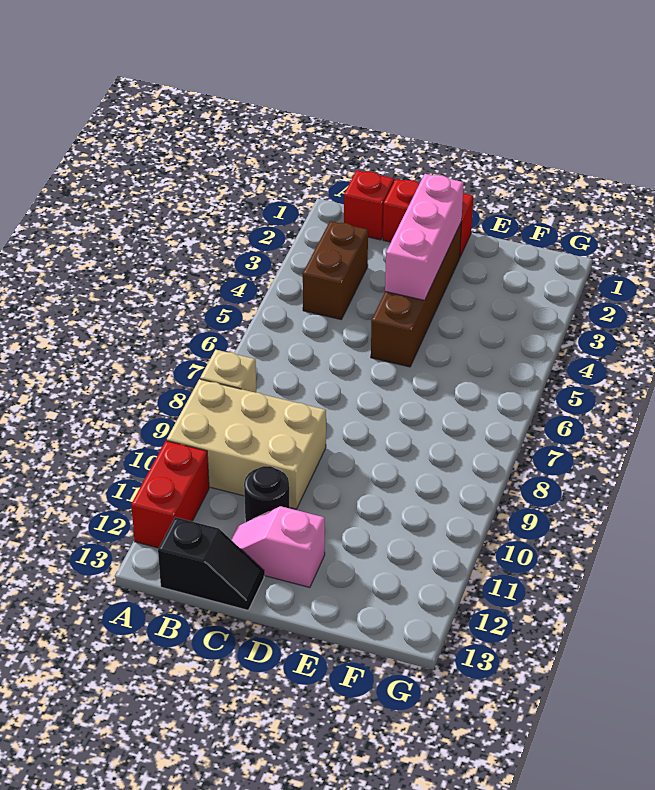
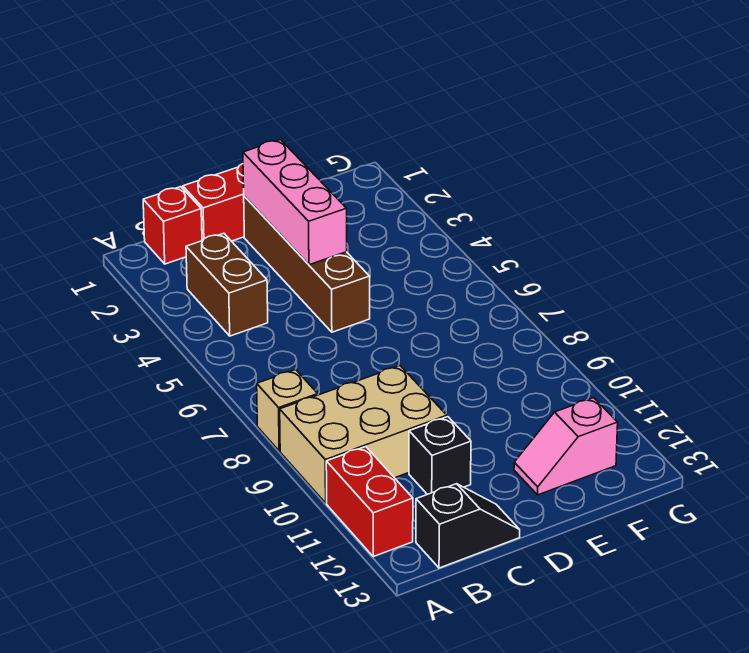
black round brick C11 level 1 -> black brick C11 level 1
pink slope C12:D12 level 1 top D -> pink slope E12:F12 level 1 top F

